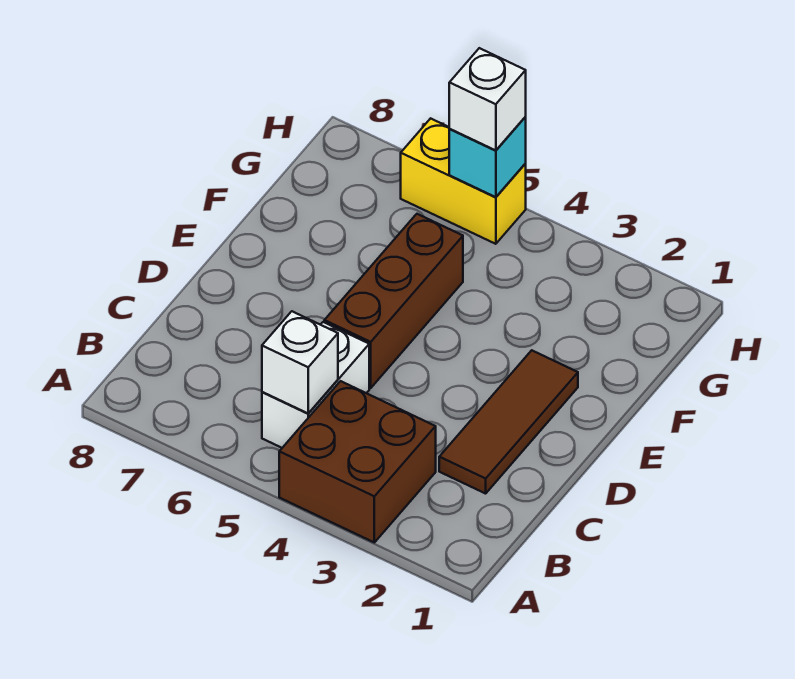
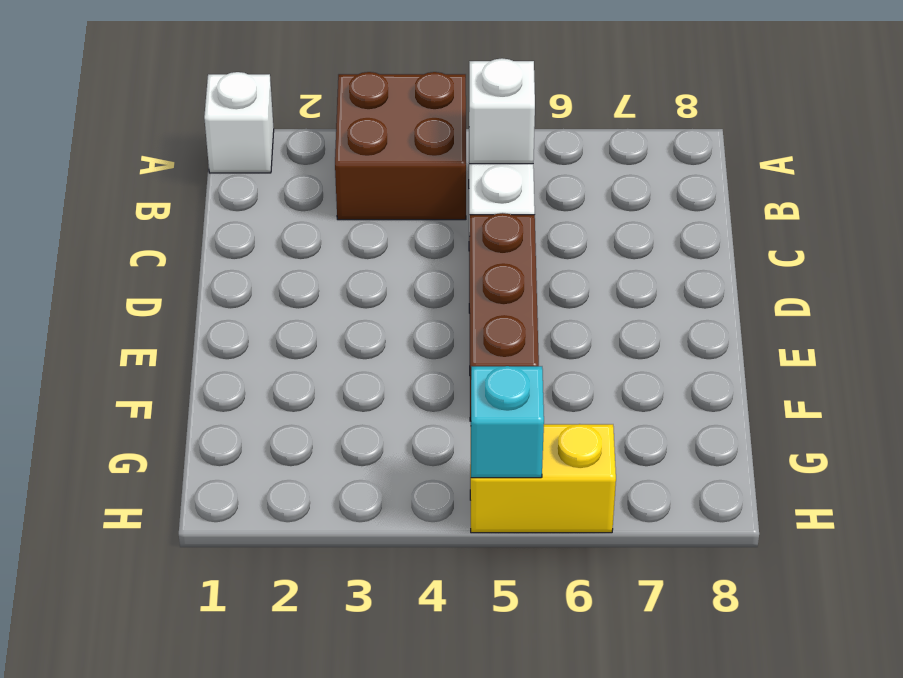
brown tile C2:E2 level 1 -> none
white brick H5 level 3 -> white brick A1 level 1

